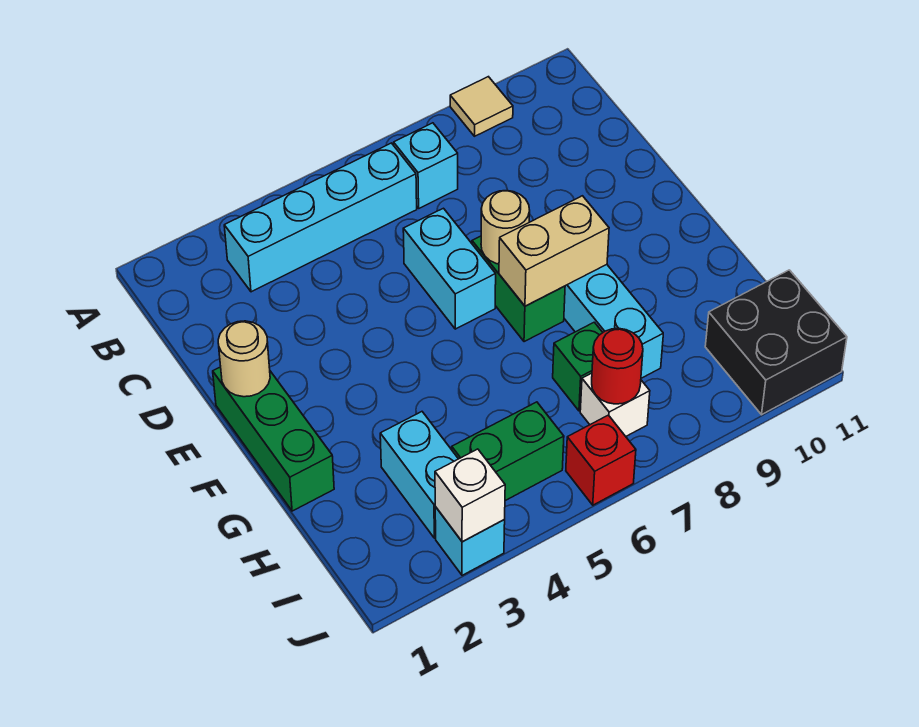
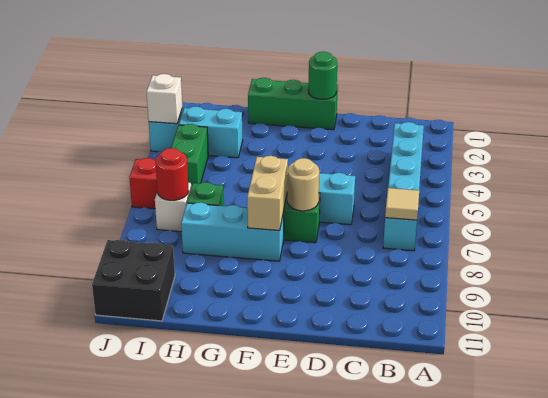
tan tile A9 level 1 -> tan tile B7 level 2
tan round brick E1 level 2 -> green round brick E1 level 2

